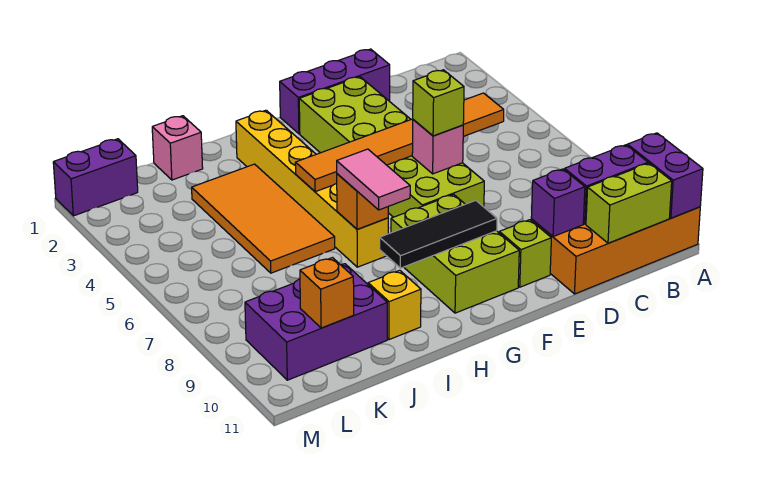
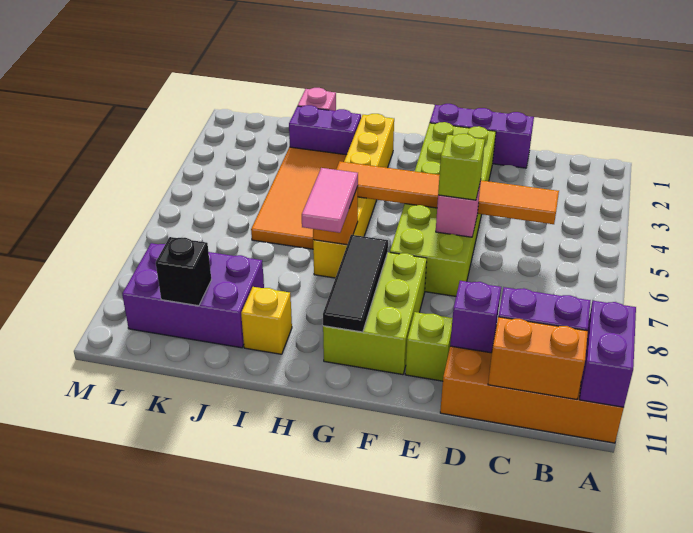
lime brick B11:C11 level 2 -> orange brick B11:C11 level 2
black tile F9:H9 level 2 -> black tile G8:G10 level 2
orange brick K10 level 2 -> black brick K10 level 2
purple brick L1:M1 level 1 -> purple brick I2:J2 level 1

